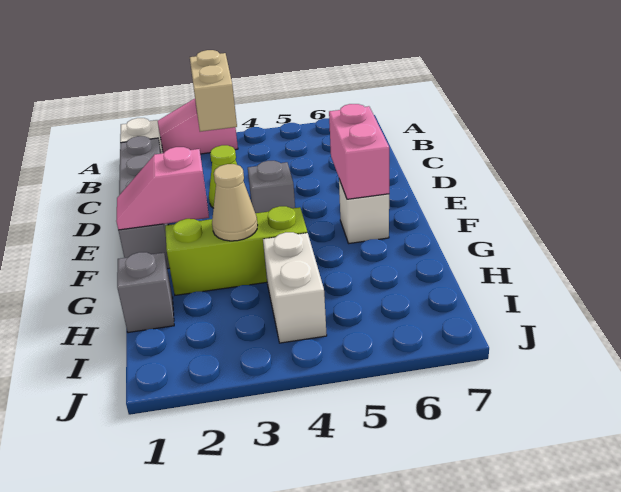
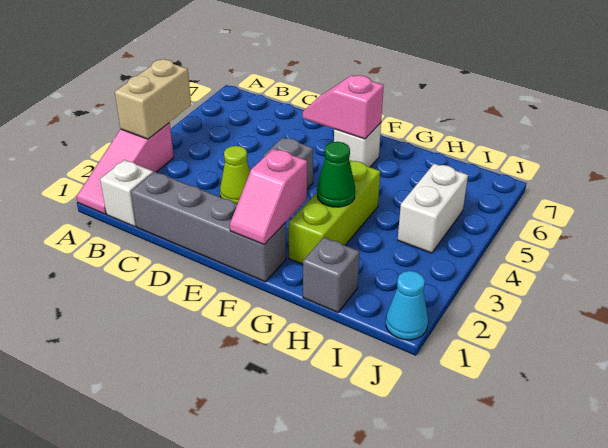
tan brick A3:B3 level 2 -> tan brick A3:A4 level 2
pink brick E6:F6 level 2 -> pink slope E6:F6 level 2 top F
tan cone G3 level 2 -> green cone G3 level 2
white brick H4:I4 level 1 -> white brick I4:I5 level 1
none -> cyan cone J1 level 1

